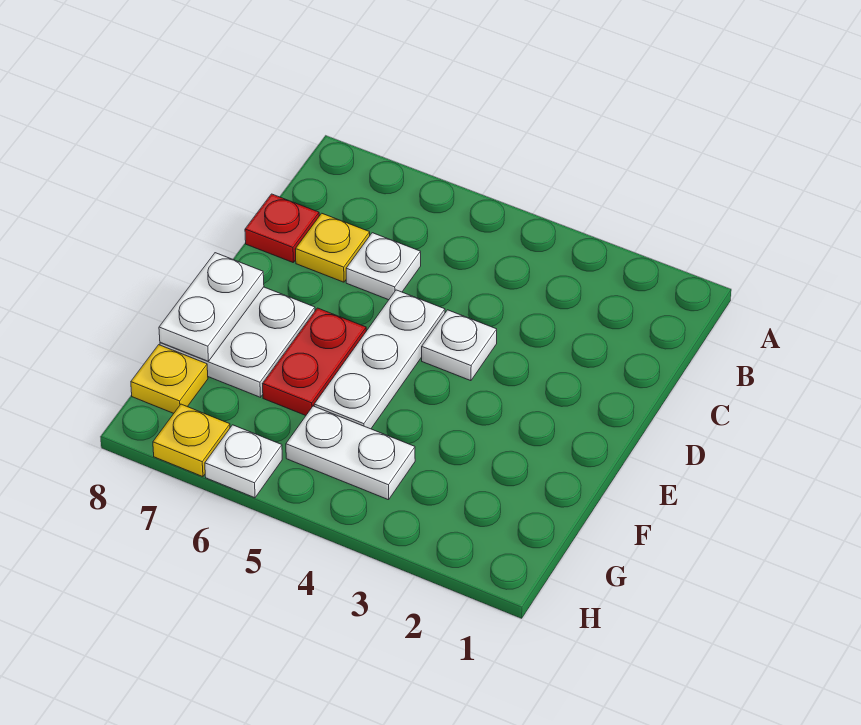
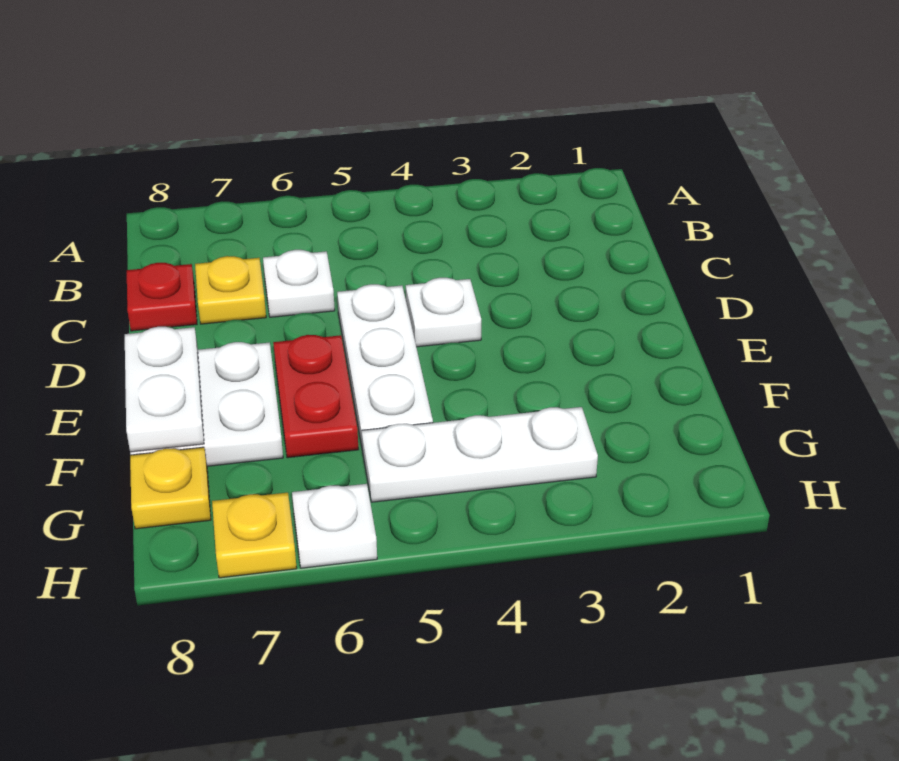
white plate G4:G5 level 1 -> white plate G3:G5 level 1

